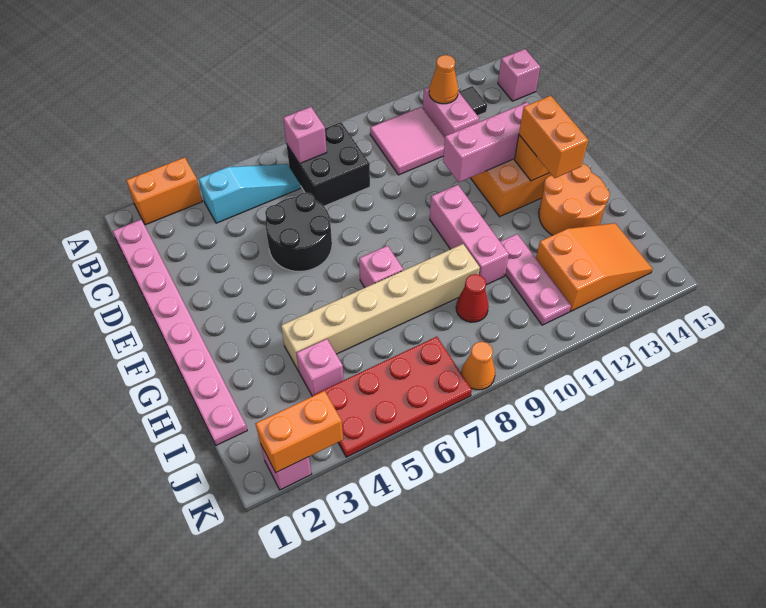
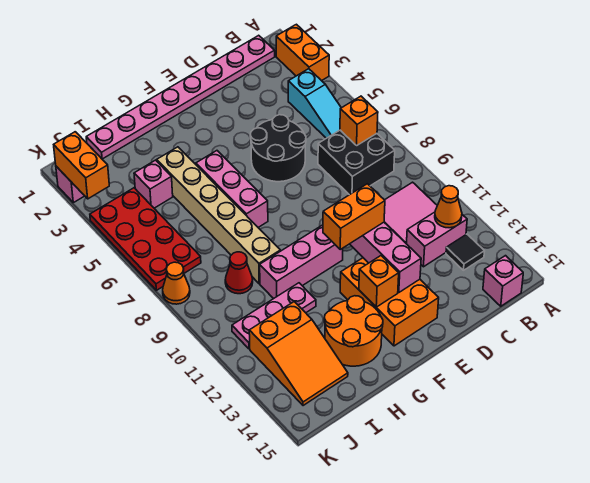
pink brick B7 level 2 -> orange brick B7 level 2
orange brick F13:G13 level 3 -> orange brick E11:F11 level 3
pink brick G7 level 1 -> pink brick G5:G7 level 1

